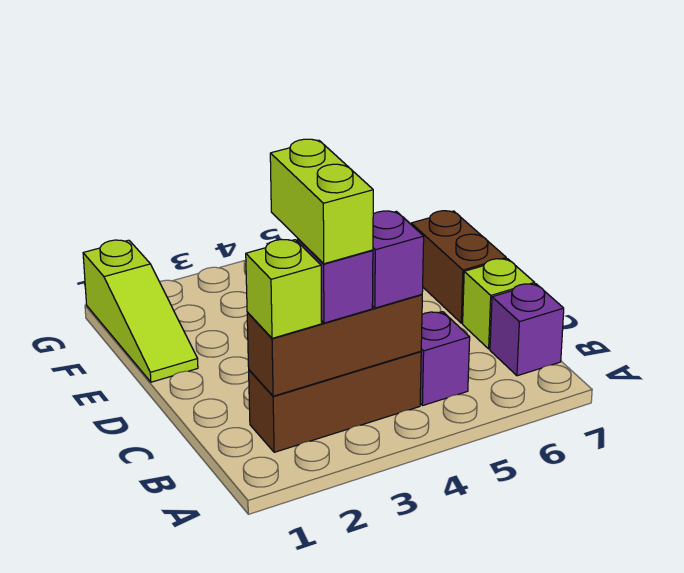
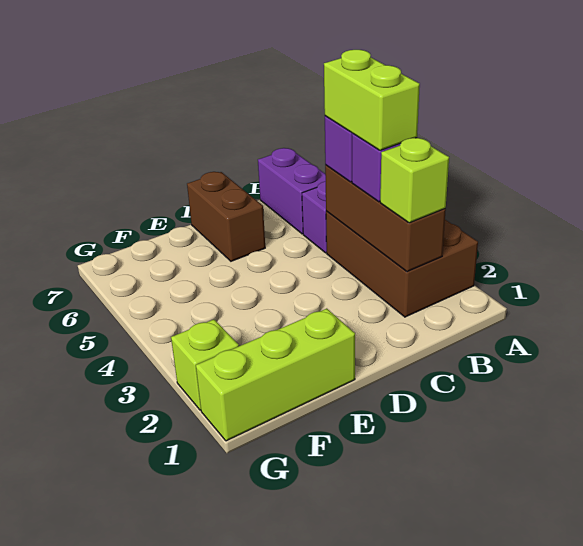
brown brick B2:B4 level 1 -> brown brick A2:B4 level 1
lime brick B3:C3 level 4 -> lime brick B3:B4 level 4
purple brick B7 level 1 -> purple brick B6:B7 level 1
lime brick C7 level 1 -> lime brick G2 level 1
brown brick D7:E7 level 1 -> brown brick D6:D7 level 1
lime slope E1:G1 level 1 top G -> lime brick E1:G1 level 1

